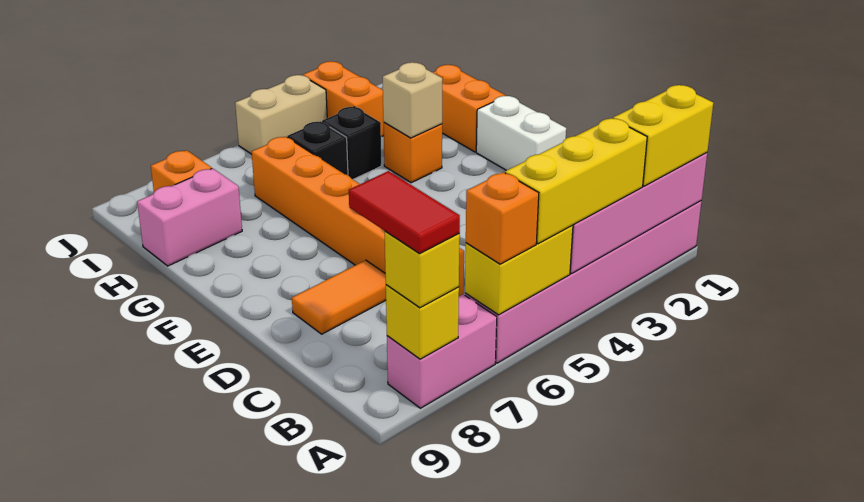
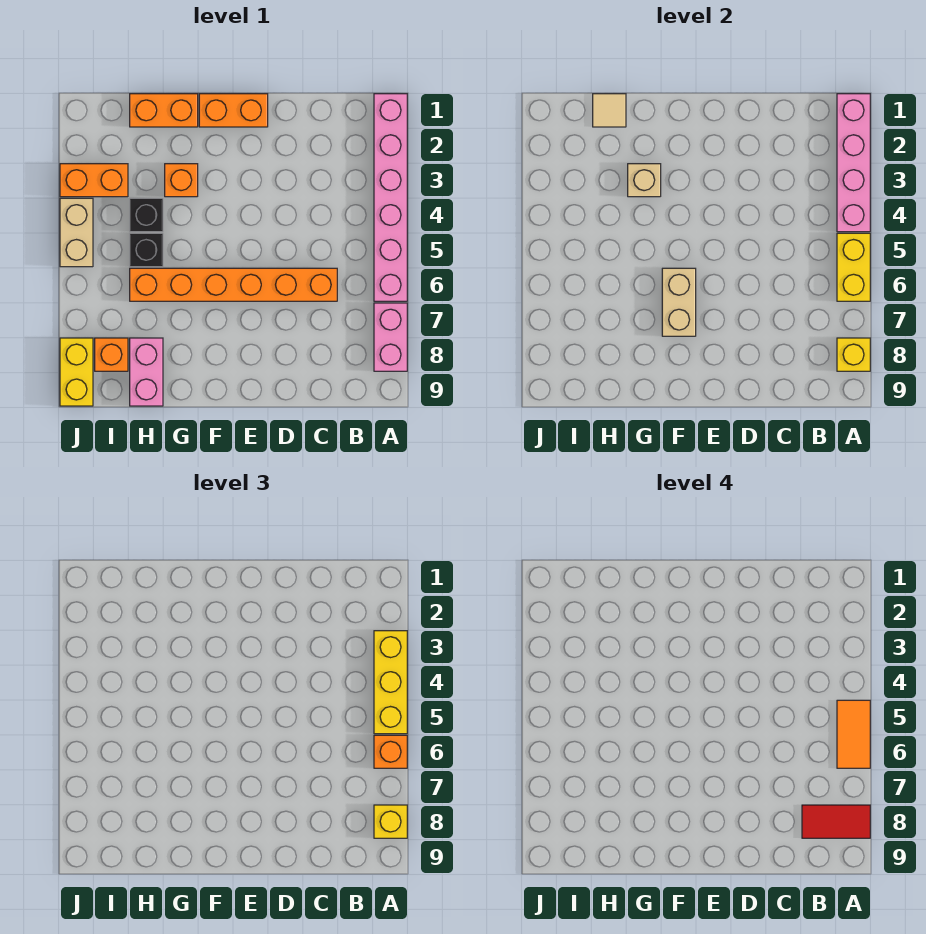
yellow brick A1:A2 level 3 -> yellow brick J8:J9 level 1
orange tile D7:D8 level 1 -> orange tile A5:A6 level 4
white brick E1:F1 level 1 -> orange brick E1:F1 level 1
none -> tan brick F6:F7 level 2
none -> tan tile H1 level 2

